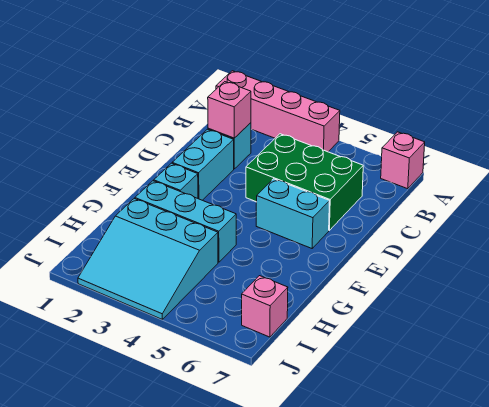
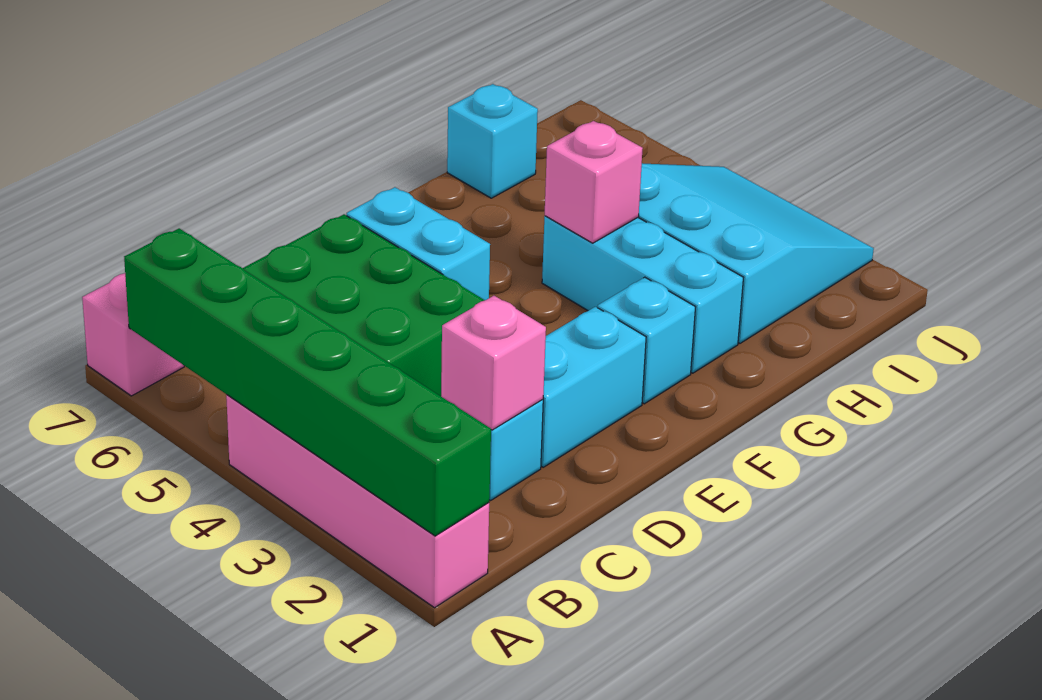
none -> green brick A1:A6 level 2
none -> cyan brick H7 level 1
pink brick I7 level 1 -> pink brick G4 level 2

